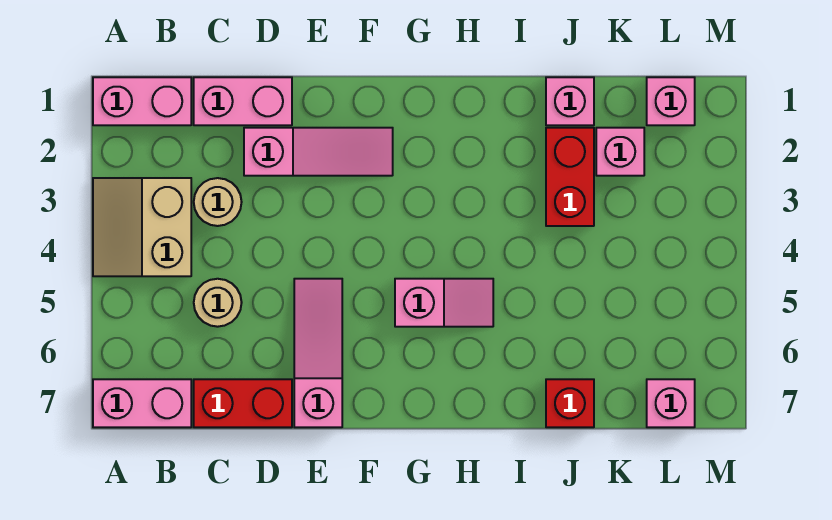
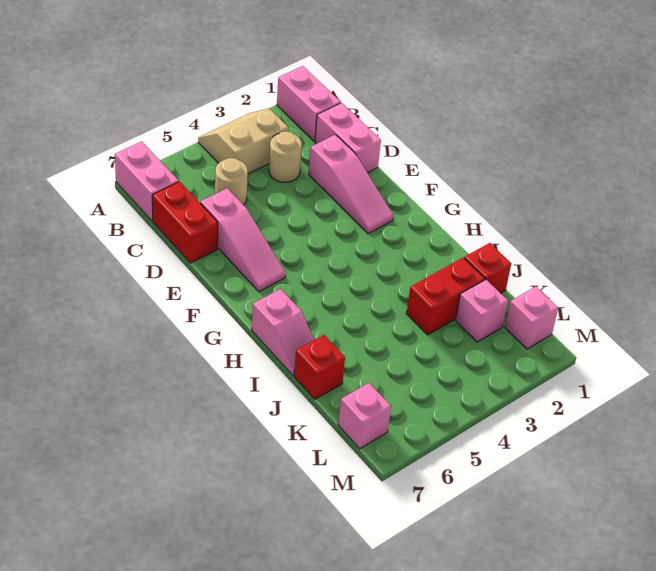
pink slope E5:E7 level 1 top 7 -> pink slope D6:F6 level 1 top D
pink slope G5:H5 level 1 top G -> pink slope H7:I7 level 1 top H
pink brick J1 level 1 -> red brick J1 level 1

